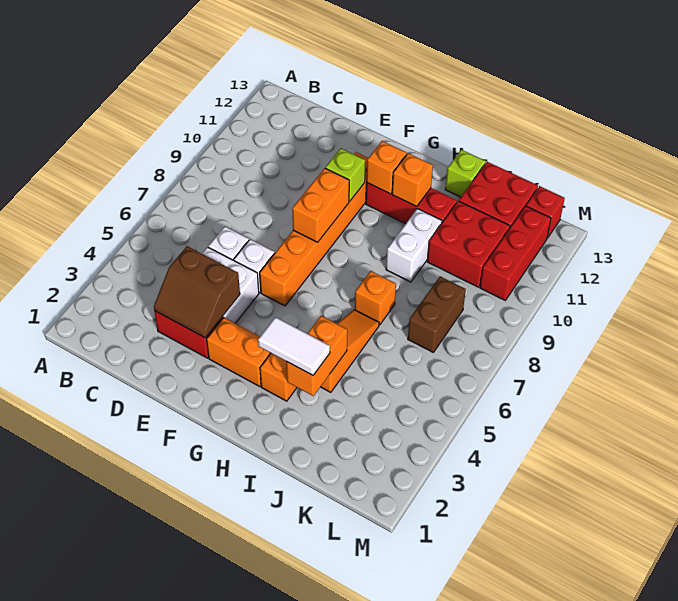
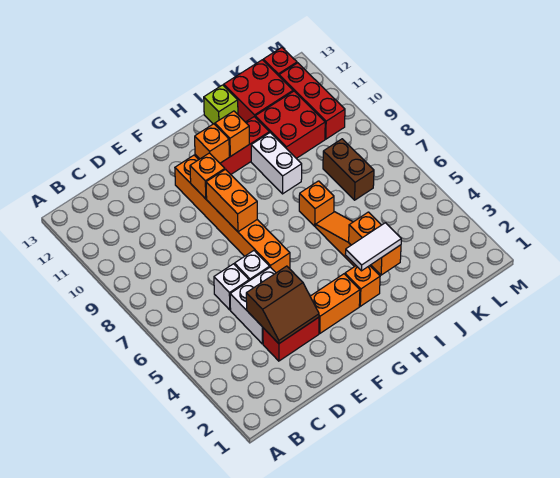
lime brick F10 level 2 -> orange brick F10 level 2

